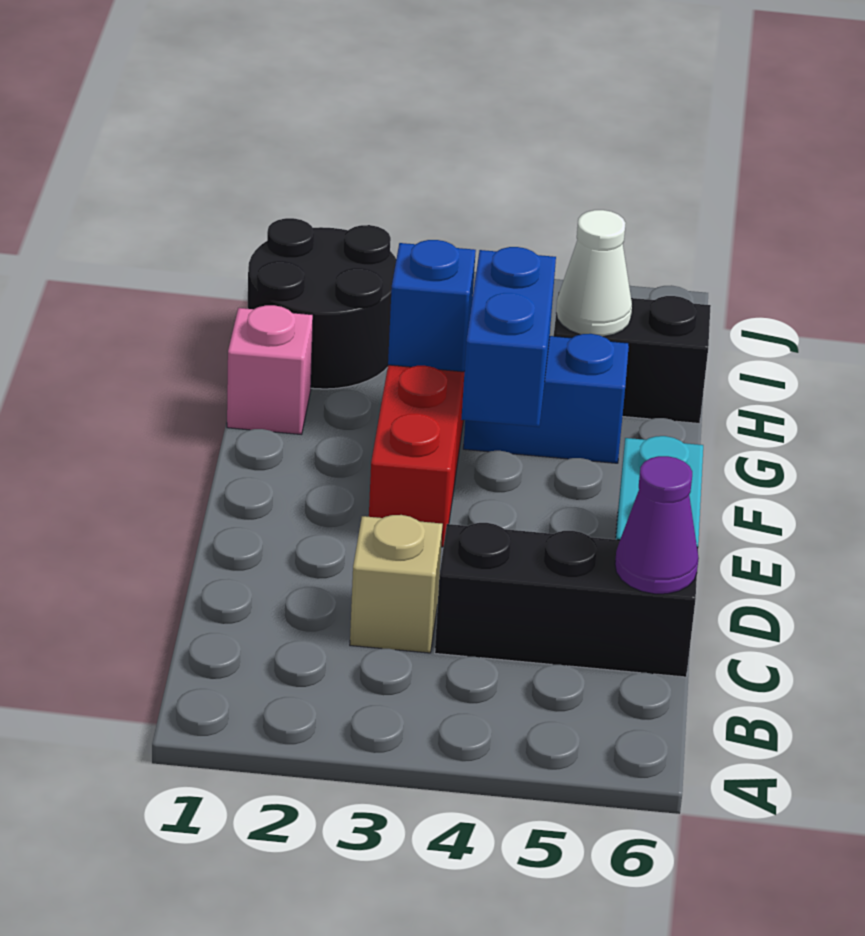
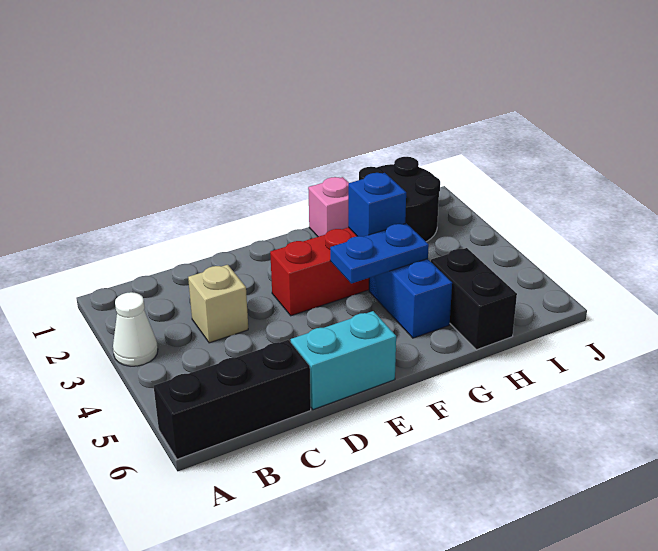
black brick C4:C6 level 1 -> black brick A6:C6 level 1
purple cone C6 level 2 -> none
blue brick F4:G4 level 2 -> blue plate F4:G4 level 2
white cone H5 level 2 -> white cone A3 level 1

